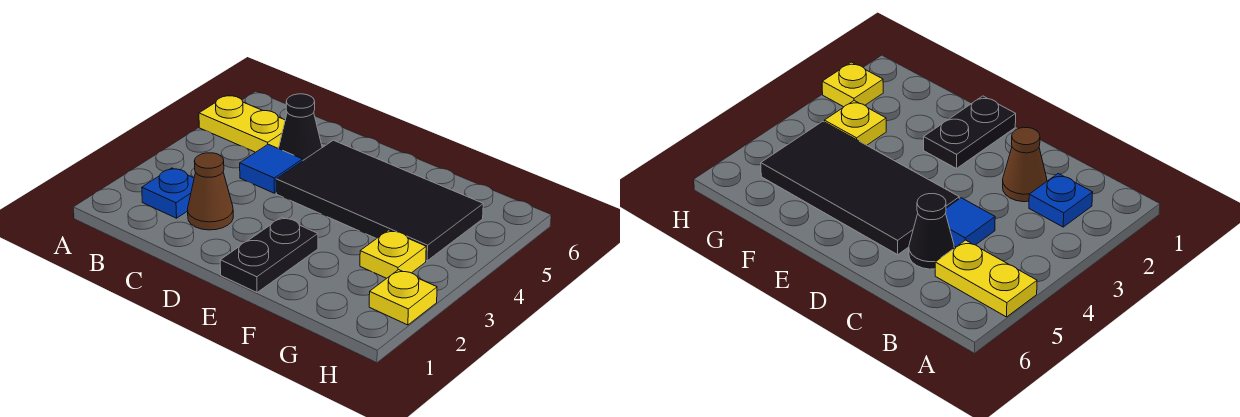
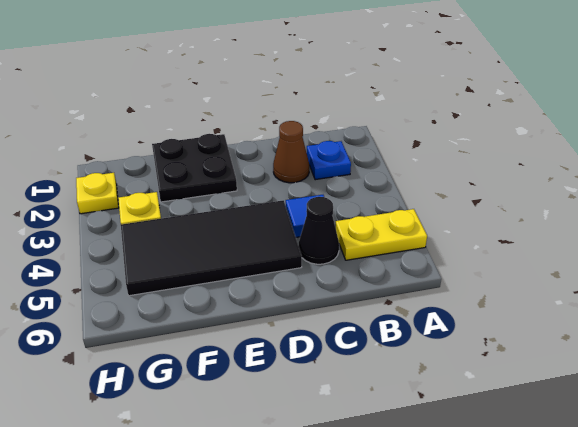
black plate E1:E2 level 1 -> black plate E1:F2 level 1

